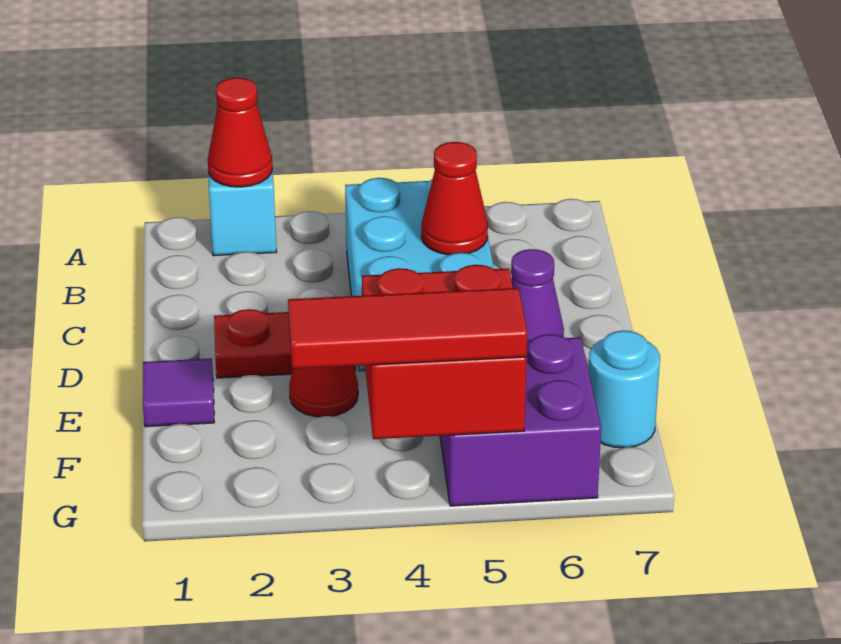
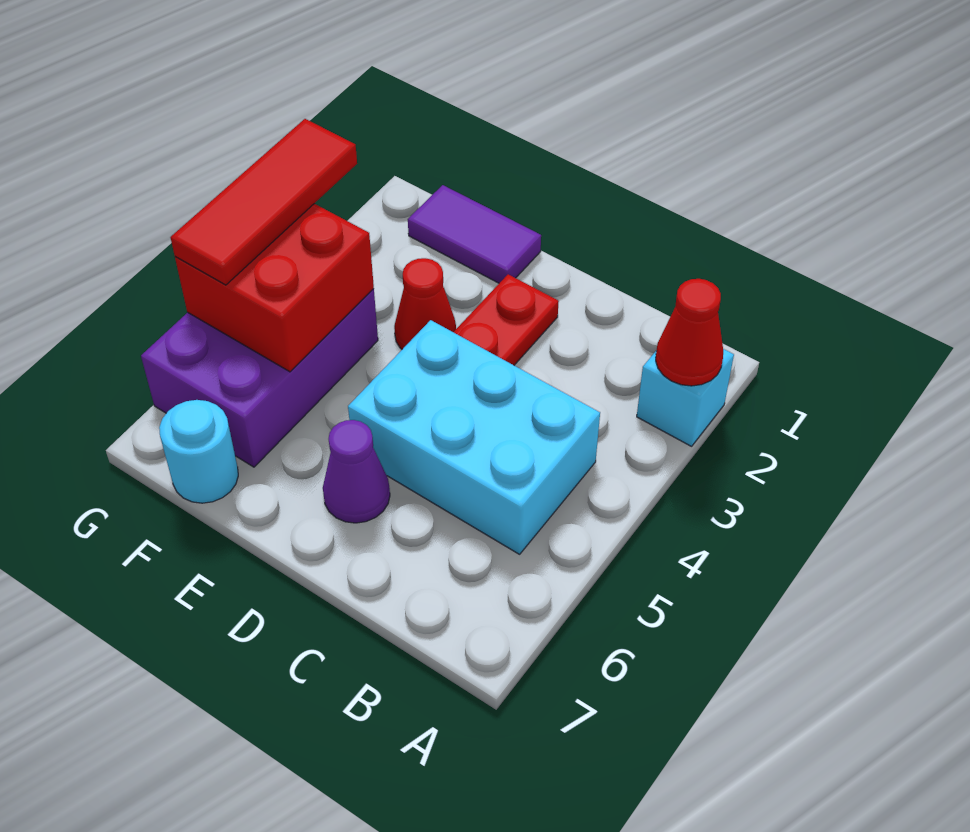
red cone C5 level 2 -> none
purple tile E1 level 1 -> purple tile E1:F1 level 1
purple brick F5:G6 level 1 -> purple brick F4:G6 level 1

